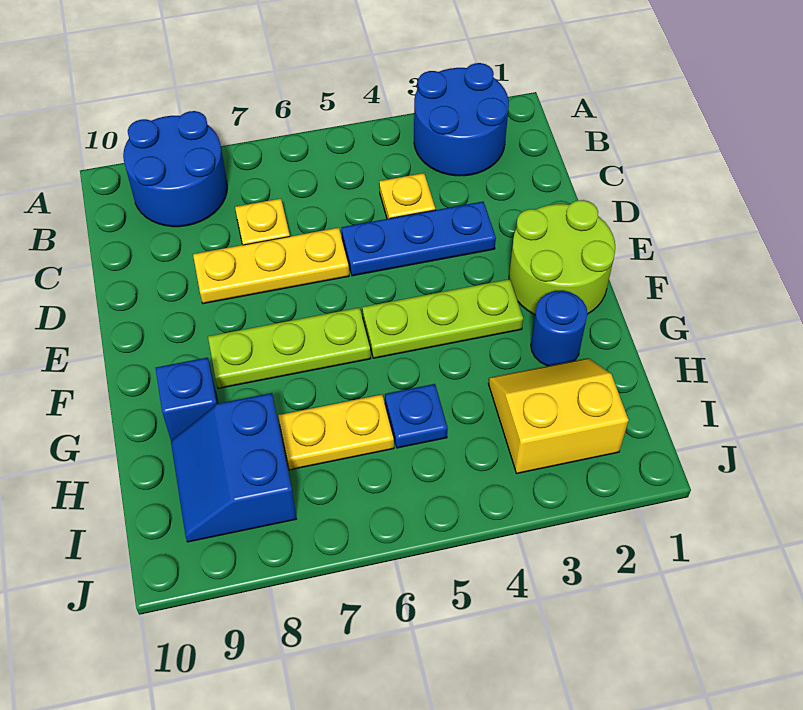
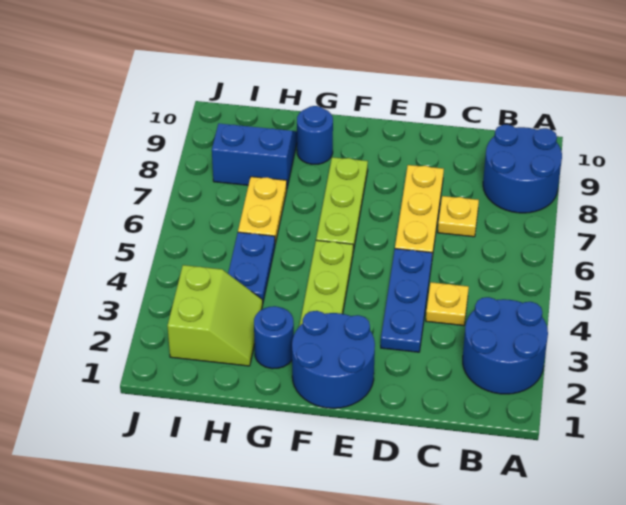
lime round brick E1:F2 level 1 -> blue round brick E1:F2 level 1
blue brick G9 level 1 -> blue round brick G9 level 1
yellow slope H2:I3 level 1 top I -> lime slope H2:I3 level 1 top I
blue plate H5 level 1 -> blue plate H4:H5 level 1

